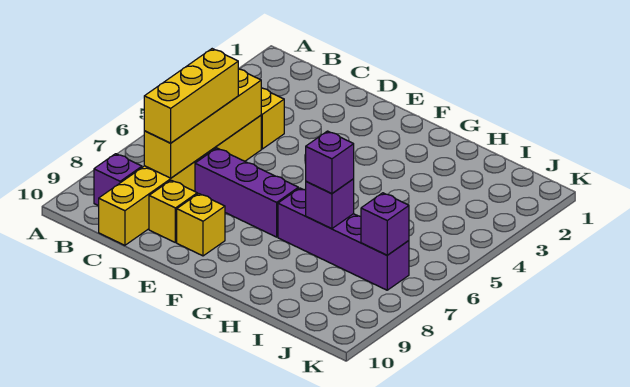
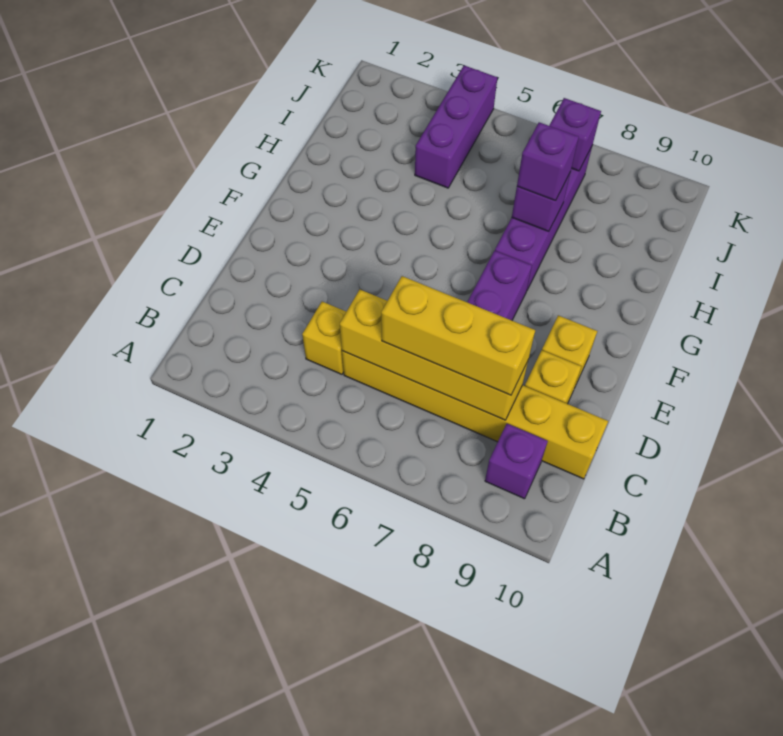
none -> purple brick I4:K4 level 1

